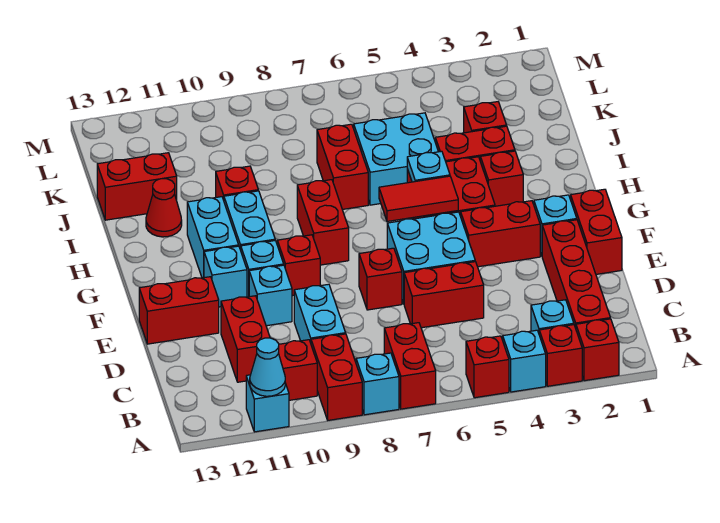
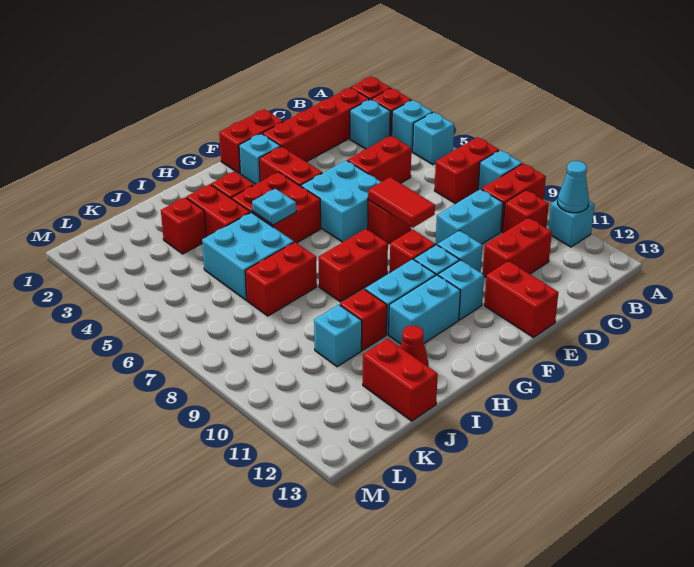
red brick A5 level 1 -> cyan brick A5 level 1
red brick D5:D6 level 1 -> red brick C5:D5 level 1
red tile G5:G6 level 2 -> red tile E7:E8 level 2
none -> cyan brick J10 level 1

